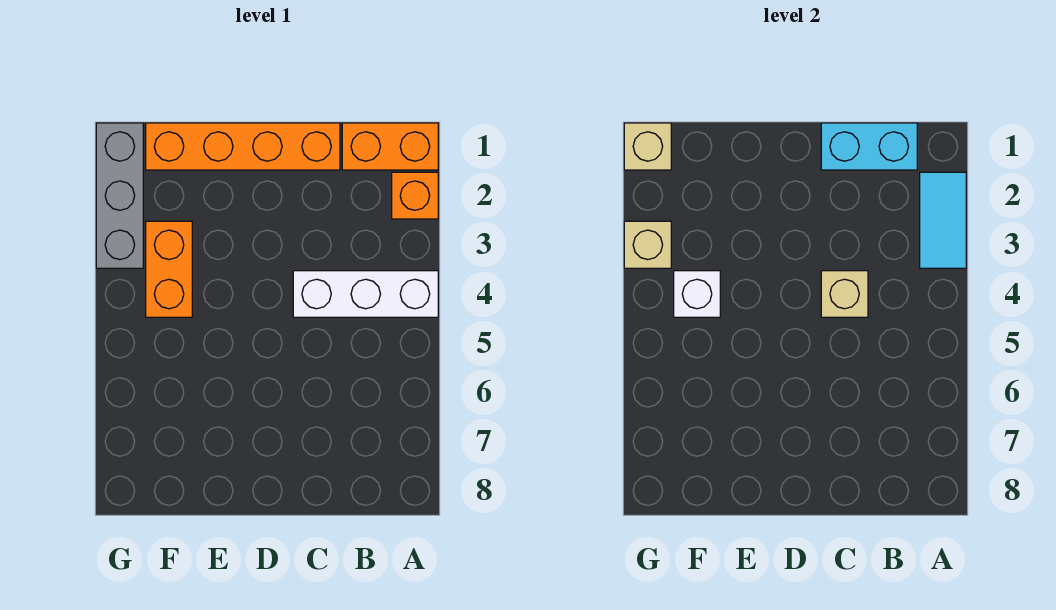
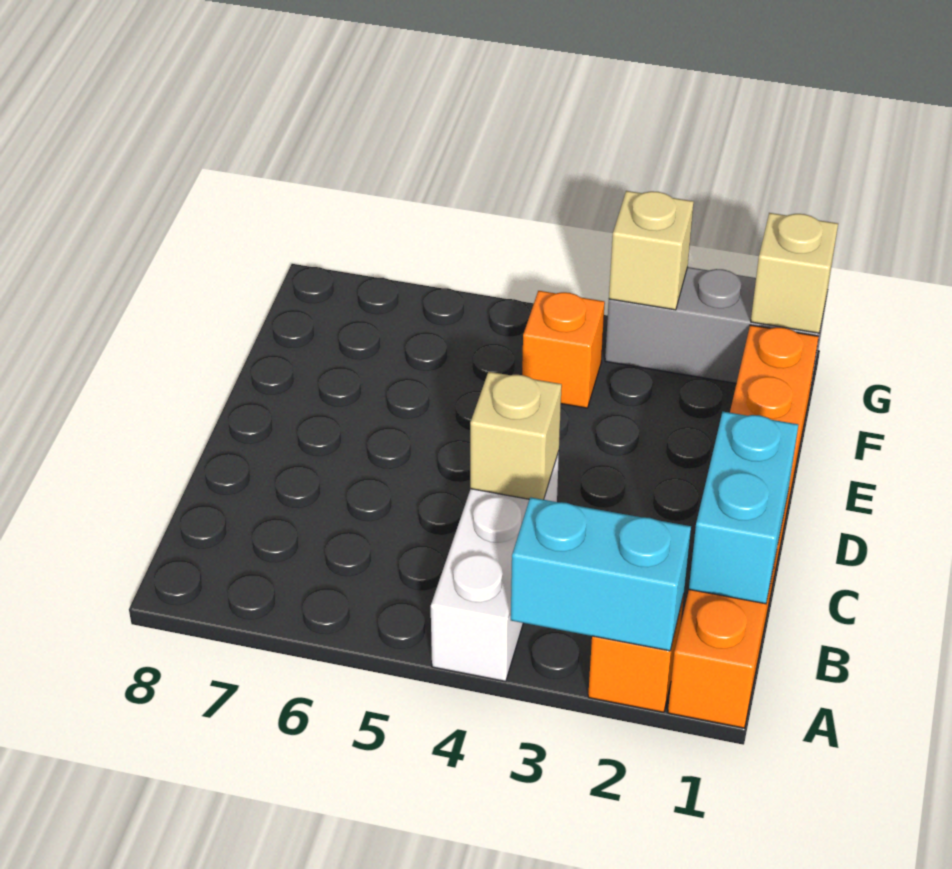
cyan tile A2:A3 level 2 -> cyan brick A2:A3 level 2
orange brick F3:F4 level 1 -> orange brick F4 level 1
white brick F4 level 2 -> none

